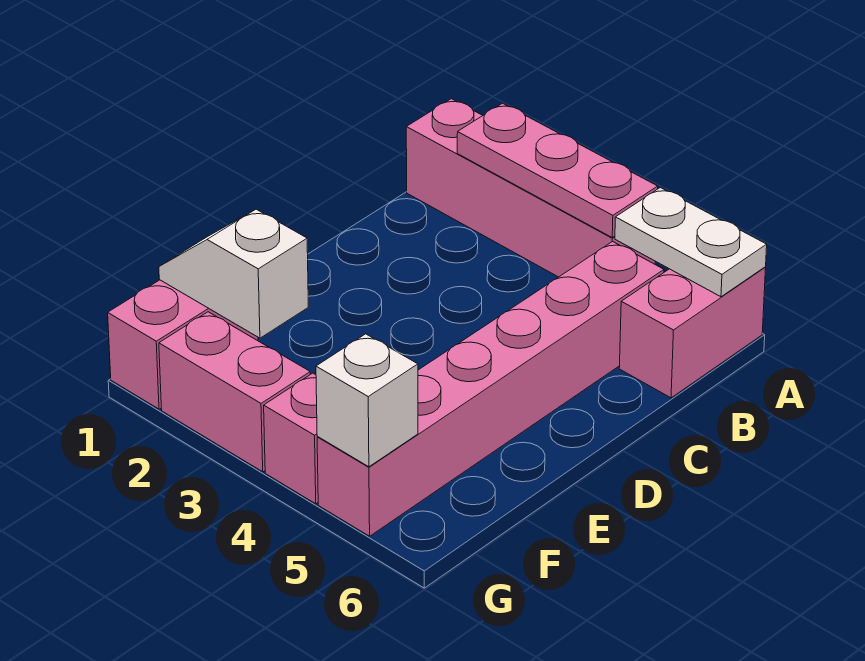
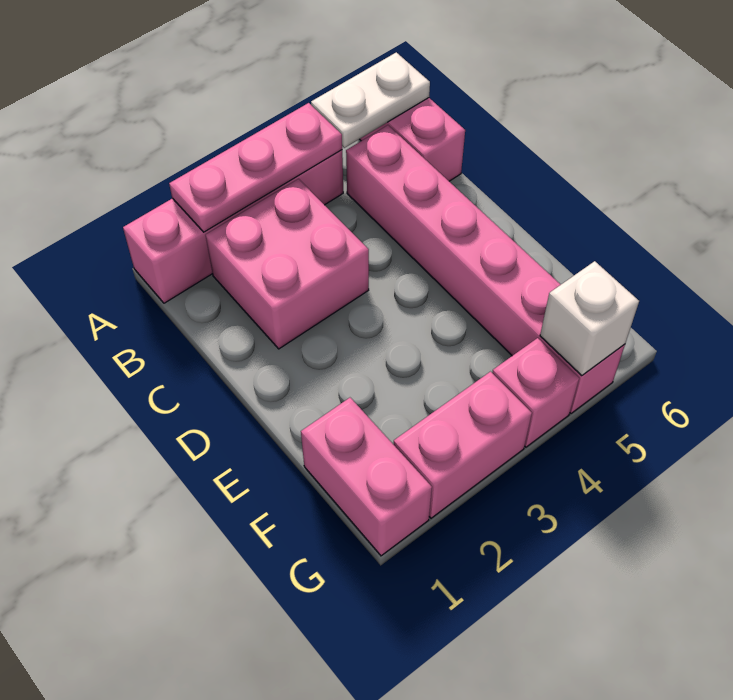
none -> pink brick B2:C3 level 1
white slope F1:F2 level 2 top 2 -> none

